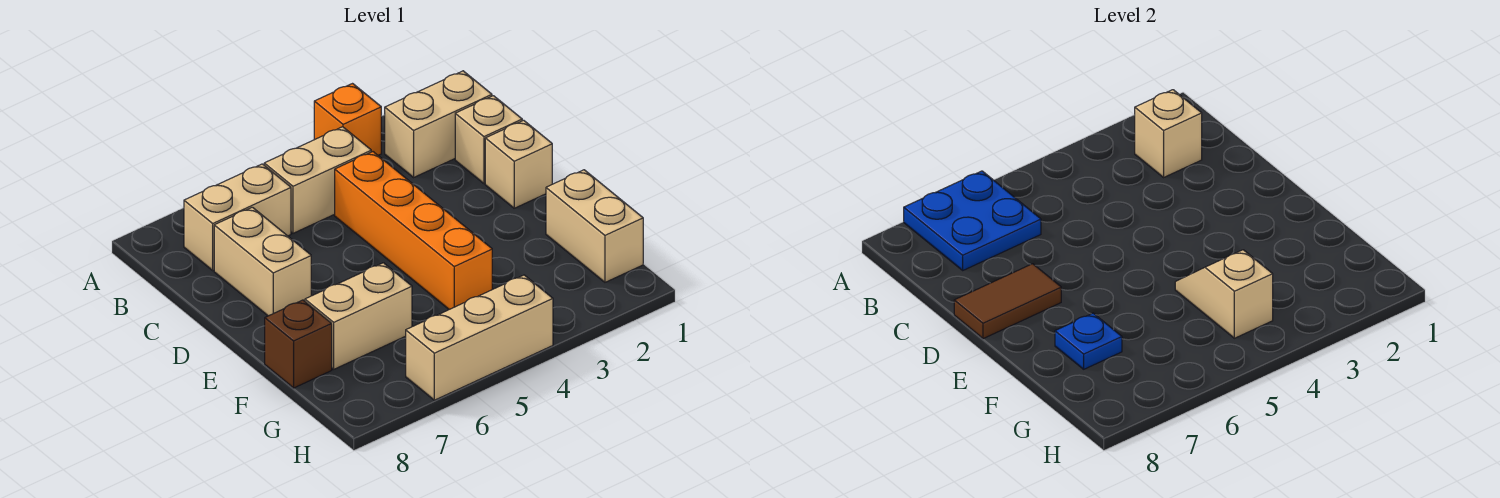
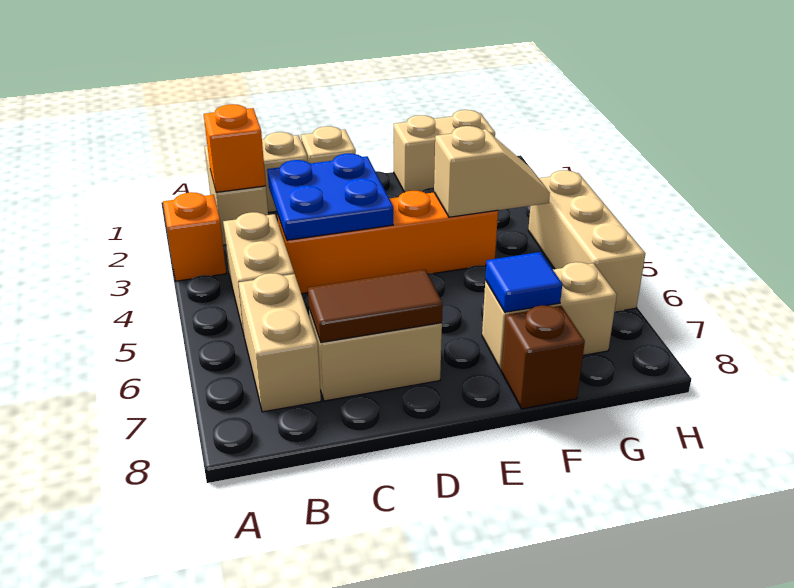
blue plate A6:B7 level 2 -> blue plate C3:D4 level 2
tan brick B2 level 2 -> orange brick B2 level 2
brown tile D7:D8 level 2 -> brown tile C7:D7 level 2
tan slope F4:G4 level 2 top G -> tan slope F4:G4 level 2 top F
tan brick F6:F7 level 1 -> tan brick F7:G7 level 1
blue plate F7 level 2 -> blue tile F7 level 2

